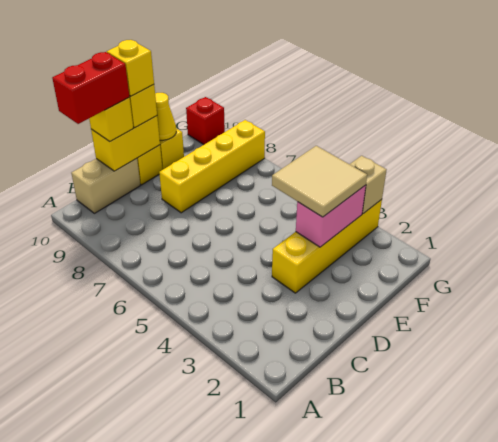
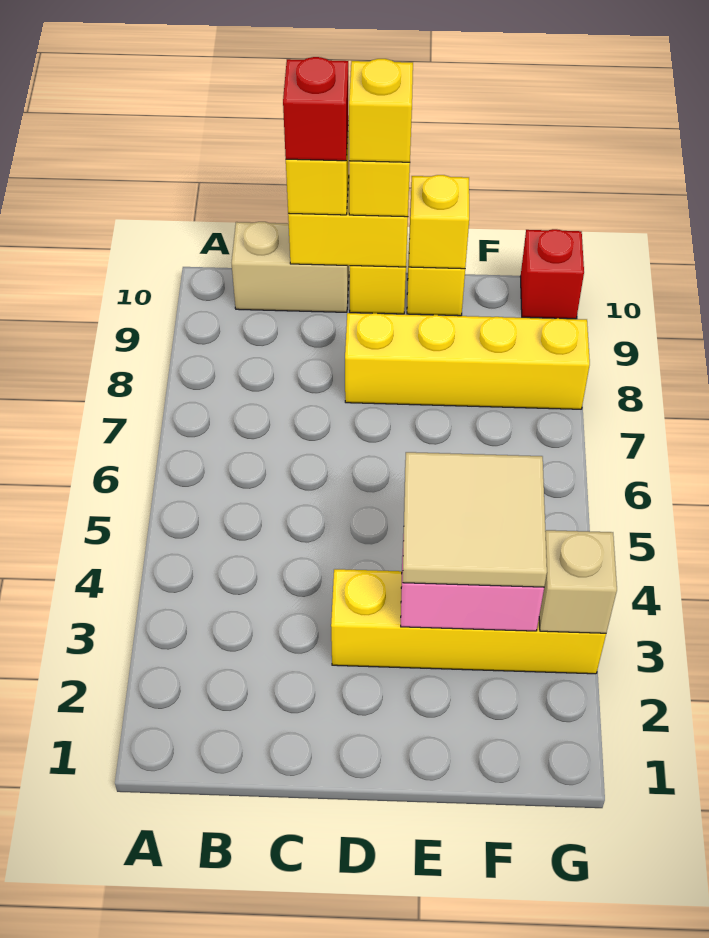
red brick B10:C10 level 4 -> red brick C10 level 4
yellow cone E10 level 2 -> yellow brick E10 level 2

